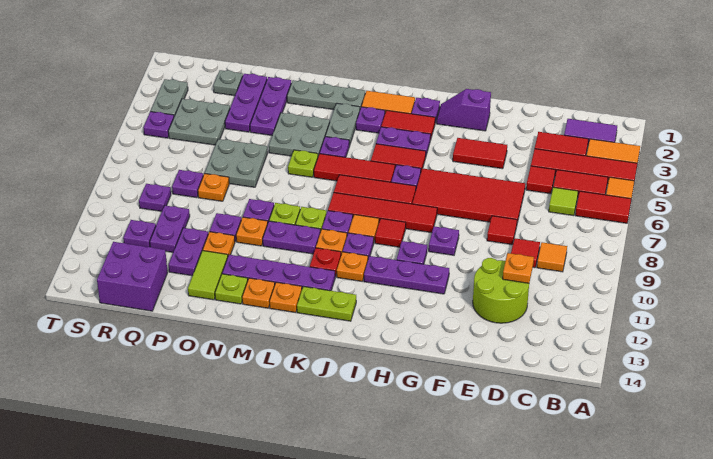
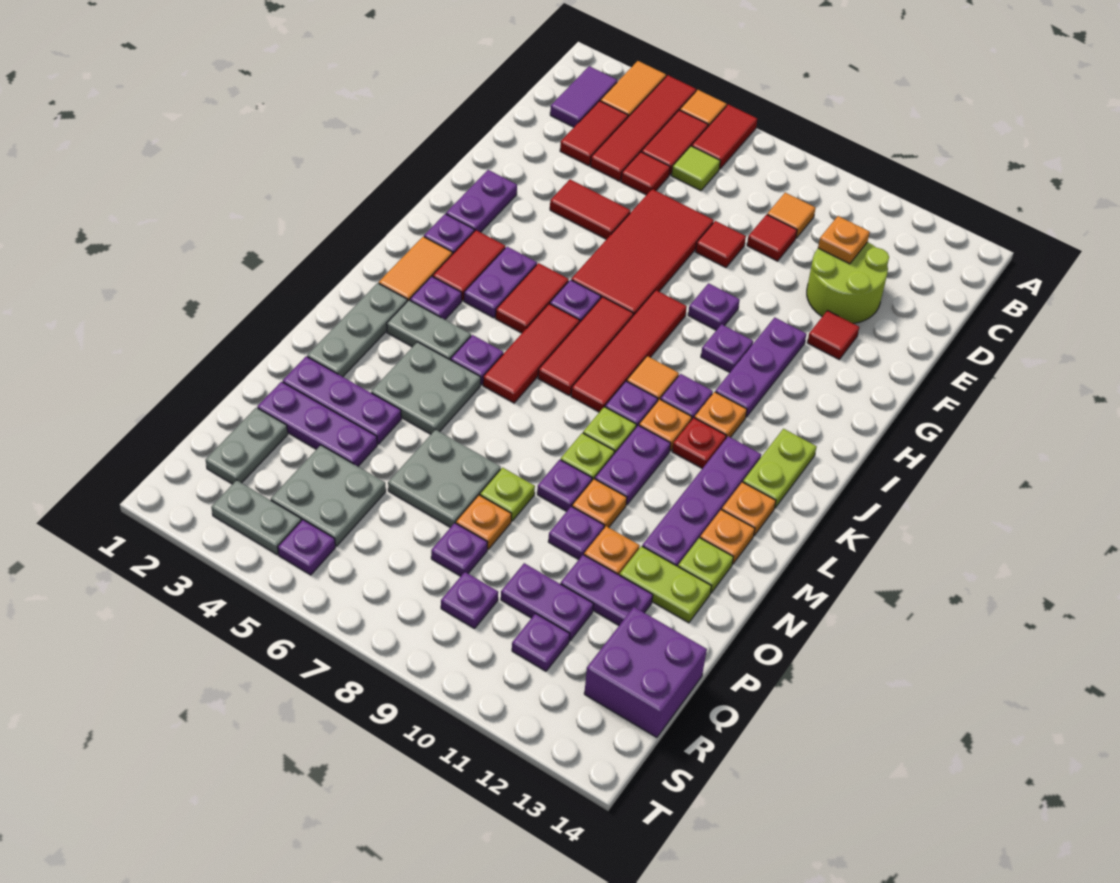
red tile F4:G4 level 1 -> red tile F4:F5 level 1
purple slope G2:H2 level 1 top G -> purple plate G2:H2 level 1
red tile I9 level 1 -> red tile F12 level 1
lime plate M6 level 1 -> lime plate O8 level 1
lime tile O12:O13 level 1 -> lime plate O12:O13 level 1
grey plate Q2 level 1 -> grey plate Q2:R2 level 1

